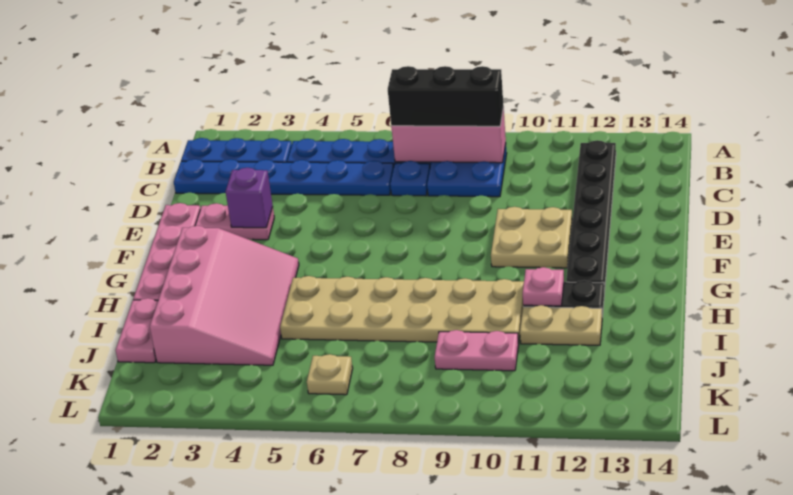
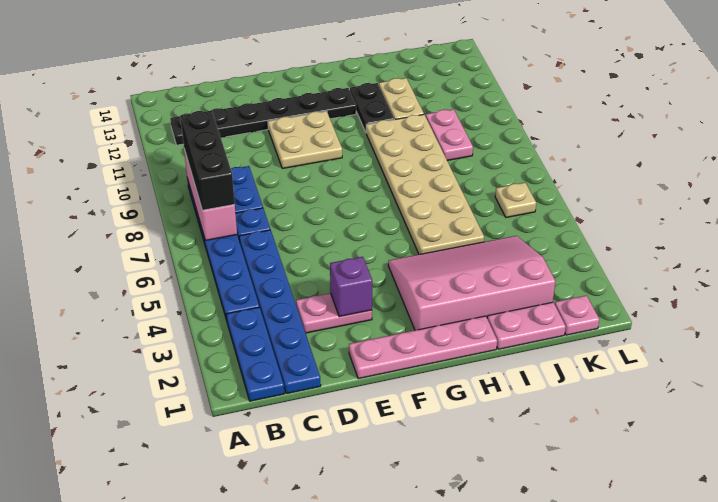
pink plate E2:E3 level 1 -> pink plate D3:E3 level 1
pink plate H11 level 2 -> pink plate K1 level 1

